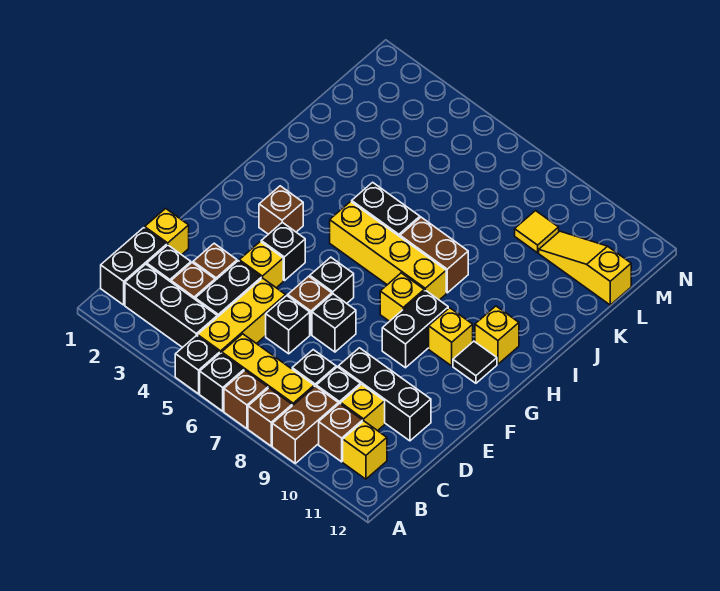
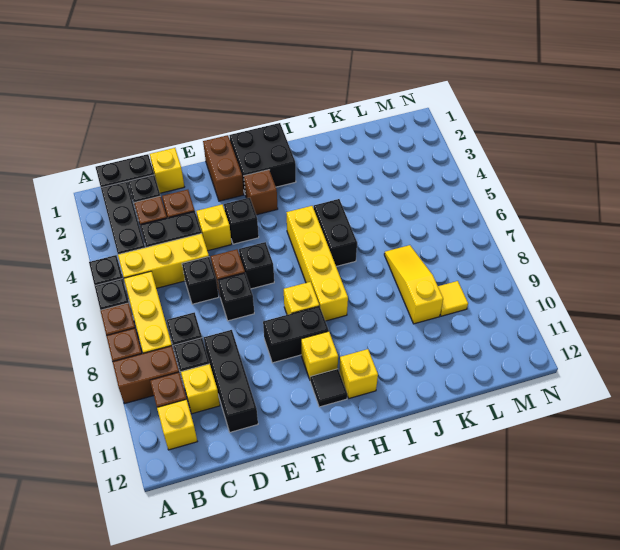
none -> black brick G1:H2 level 1
brown brick I7:I8 level 1 -> brown brick F1:F2 level 1
yellow slope L10:L12 level 1 top 12 -> yellow slope K7:K9 level 1 top 9

